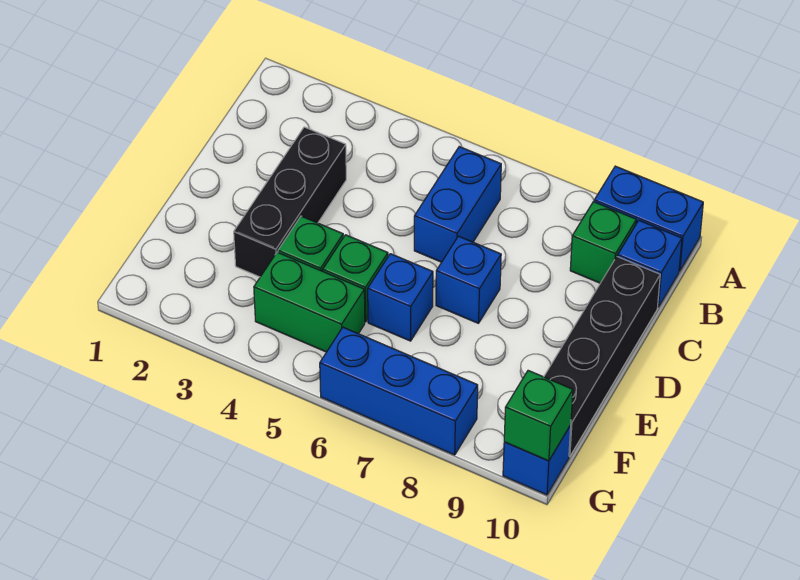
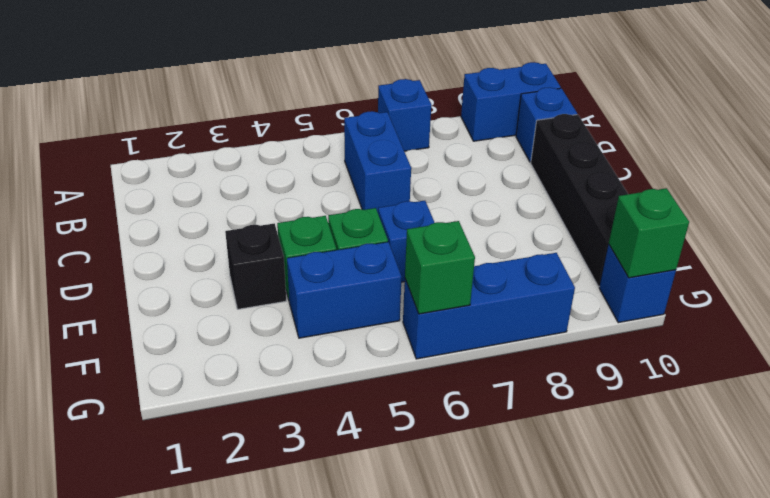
green brick B9 level 1 -> green brick G6 level 2
black brick C3:E3 level 1 -> black brick E3 level 1
blue brick D7 level 1 -> blue brick A7 level 1
green brick F4:F5 level 1 -> blue brick F4:F5 level 1

